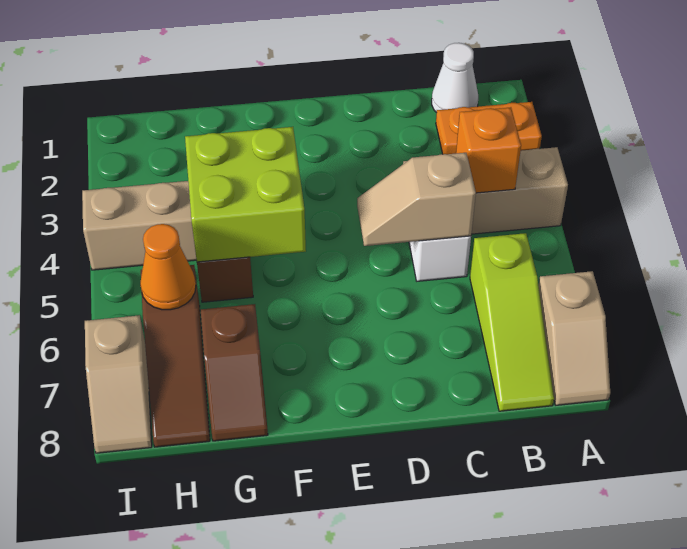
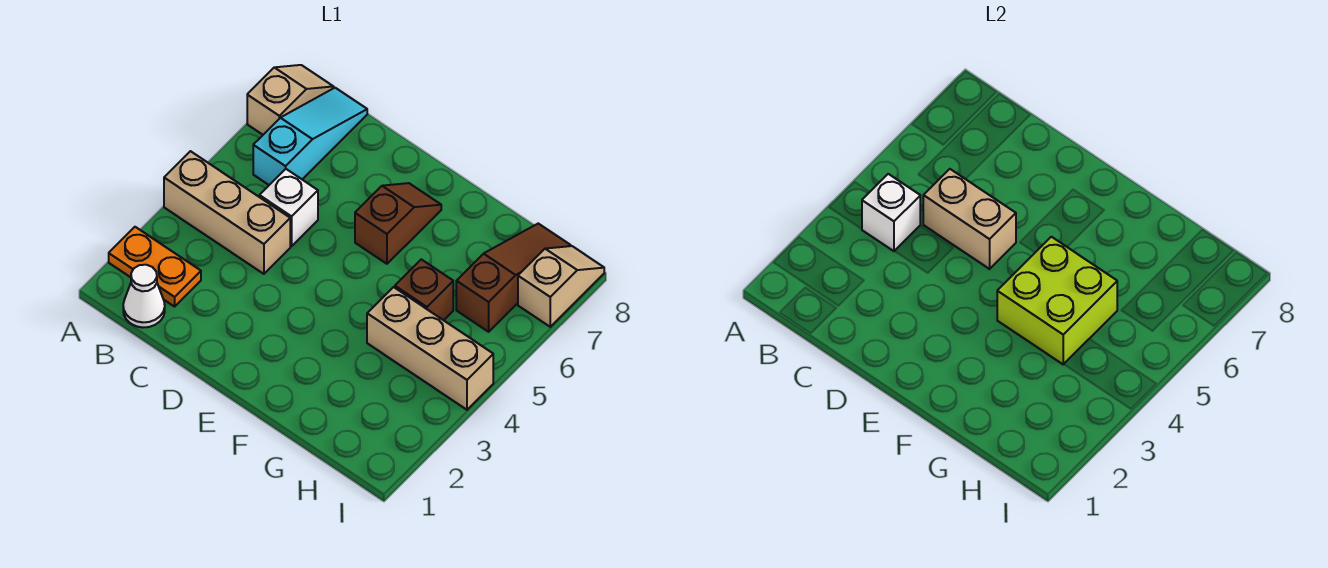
orange brick B4 level 2 -> white brick B4 level 2
lime slope B6:B8 level 1 top 6 -> cyan slope B6:B8 level 1 top 6
tan slope C5:D5 level 2 top C -> tan brick C5:D5 level 2
brown slope G7:G8 level 1 top 7 -> brown slope E6:E7 level 1 top 6
orange cone H6 level 2 -> none

